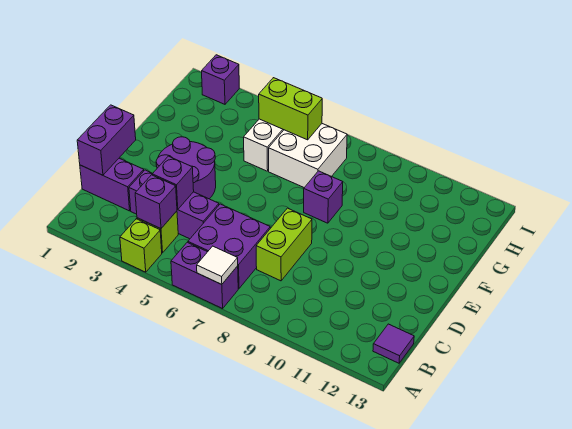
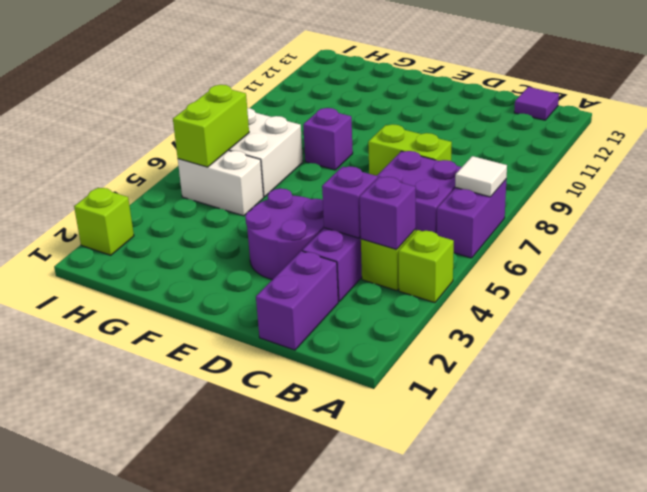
purple brick C1:D1 level 2 -> none
purple brick I2 level 1 -> lime brick I2 level 1

